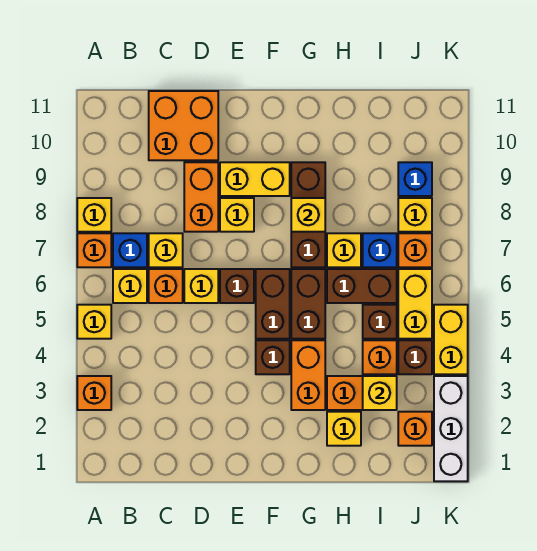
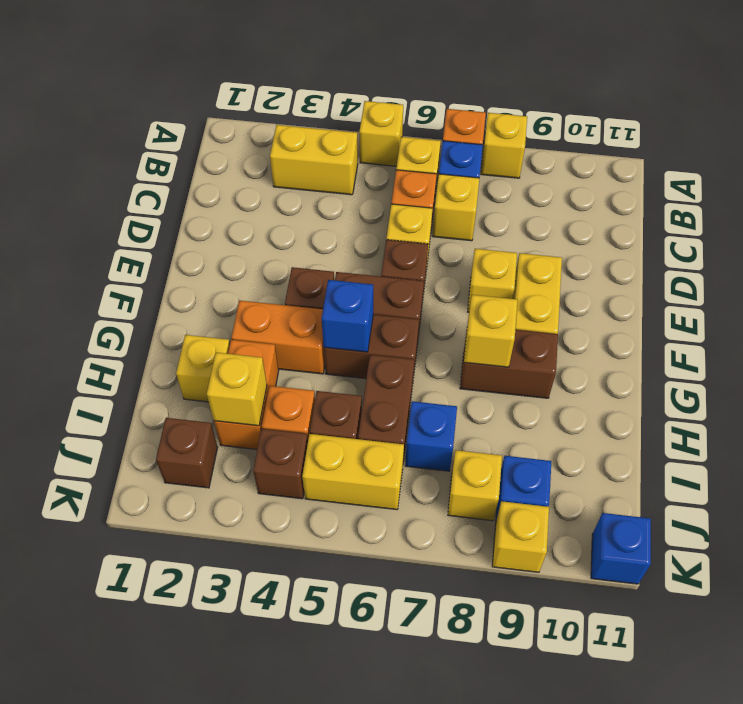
orange brick A3 level 1 -> none
orange brick C10:D11 level 1 -> none
orange brick D8:D9 level 1 -> none
none -> blue brick G5 level 2
brown brick G7:G9 level 1 -> brown brick G8:G9 level 1
yellow brick H7 level 1 -> yellow brick K9 level 1
orange brick J2 level 1 -> brown brick J2 level 1
orange brick J7 level 1 -> none
white brick K1:K3 level 1 -> none
yellow brick K4:K5 level 1 -> yellow brick B3:B4 level 1
none -> blue brick K11 level 1

